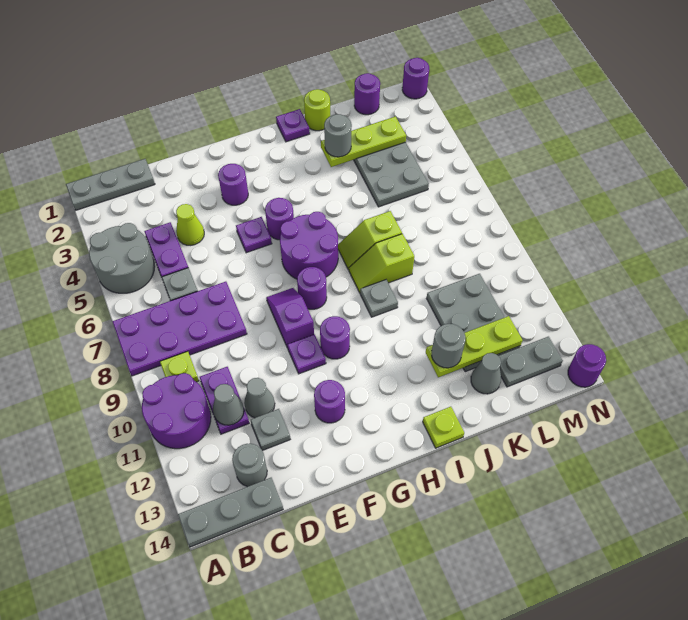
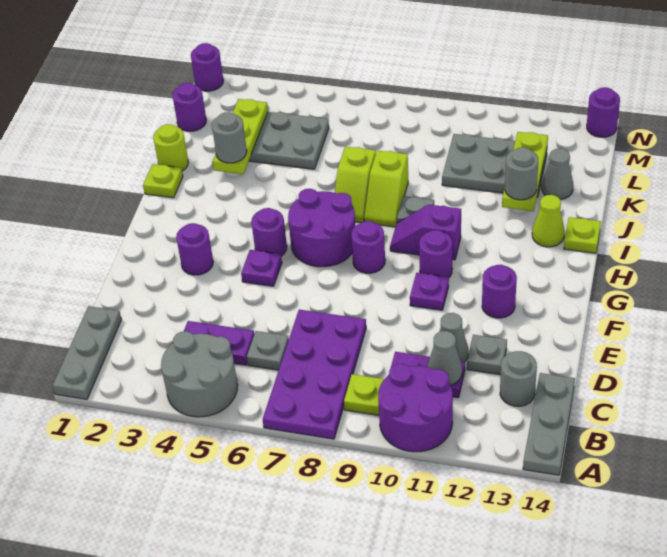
lime cone D4 level 1 -> lime cone I13 level 1
purple slope F8:F9 level 1 top 9 -> purple slope H9:H10 level 1 top 10
purple plate I1 level 1 -> lime plate I1 level 1
grey plate L13:M13 level 1 -> none

